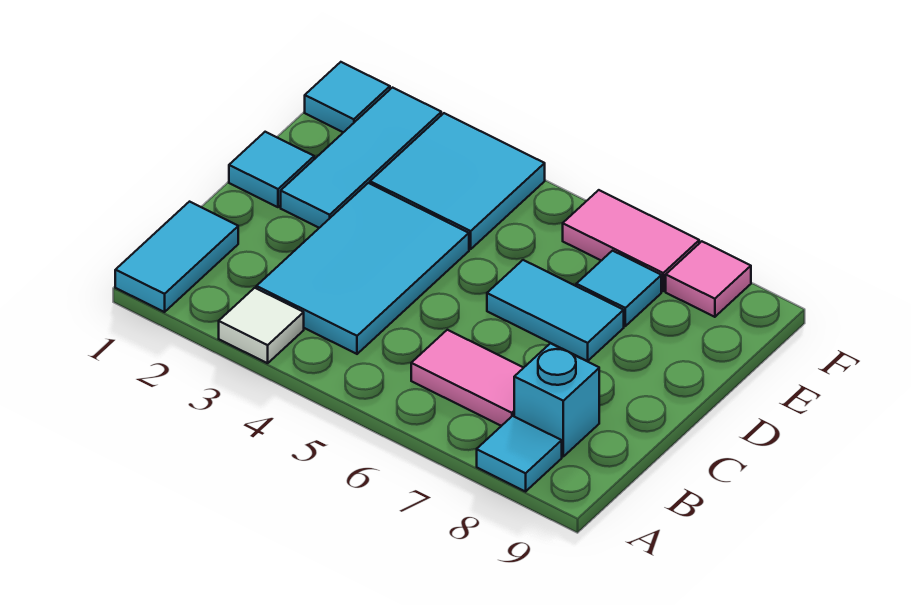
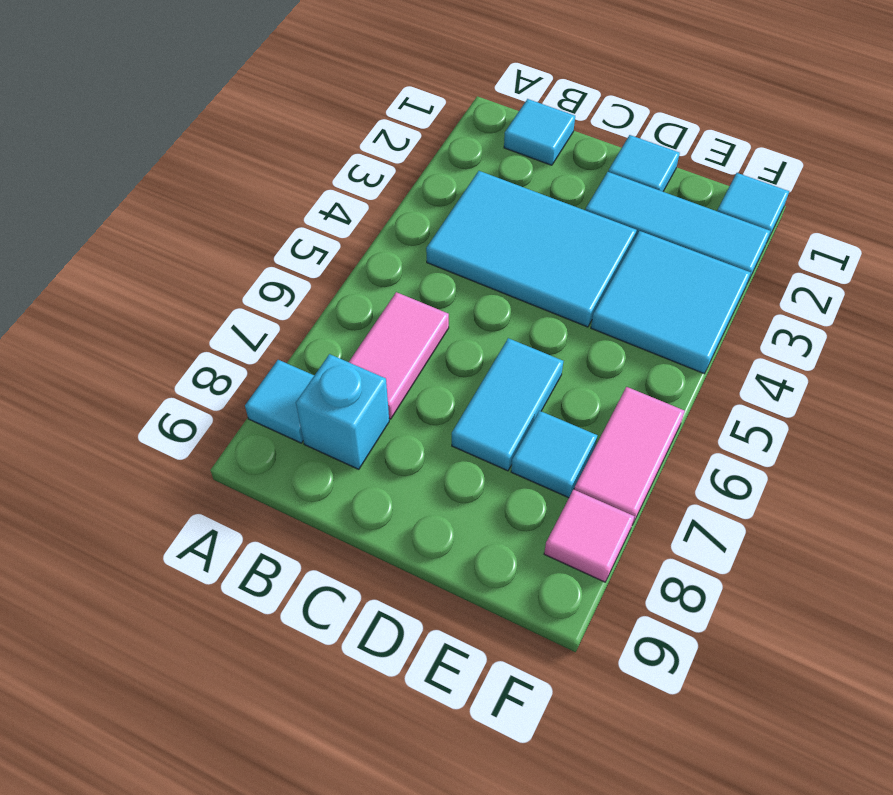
cyan tile A1:B1 level 1 -> cyan tile B1 level 1
white tile A3 level 1 -> none

